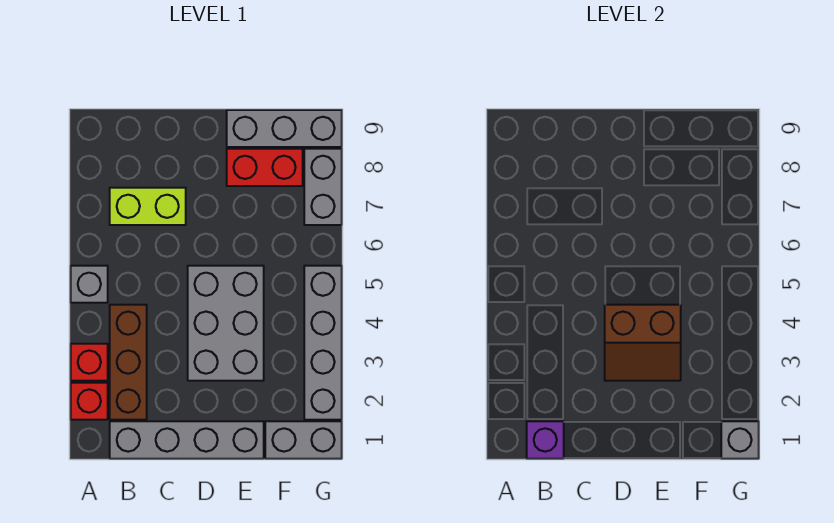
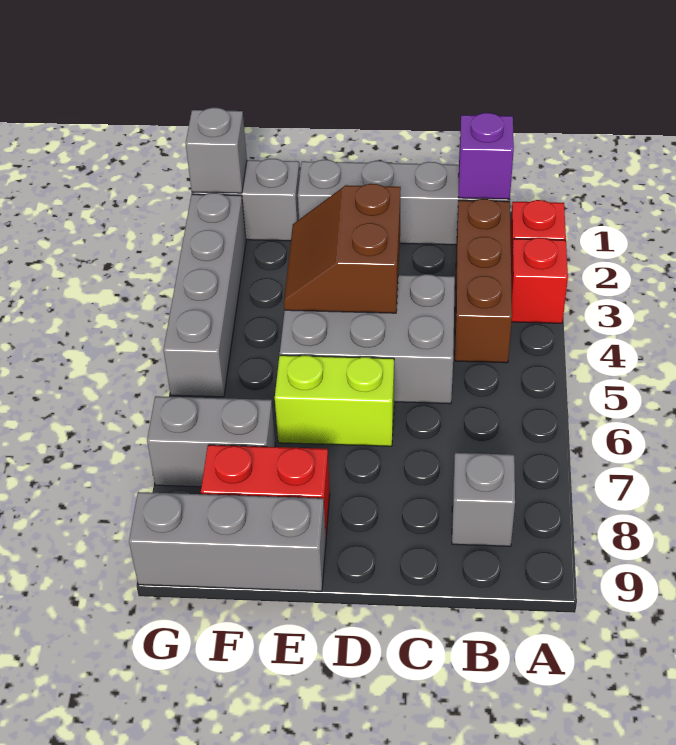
grey brick A5 level 1 -> grey brick B8 level 1
lime brick B7:C7 level 1 -> lime brick D6:E6 level 1
grey brick D3:E5 level 1 -> grey brick C4:E5 level 1
brown slope D3:E4 level 2 top 4 -> brown slope D3:E4 level 2 top D
grey brick G7:G8 level 1 -> grey brick F7:G7 level 1

